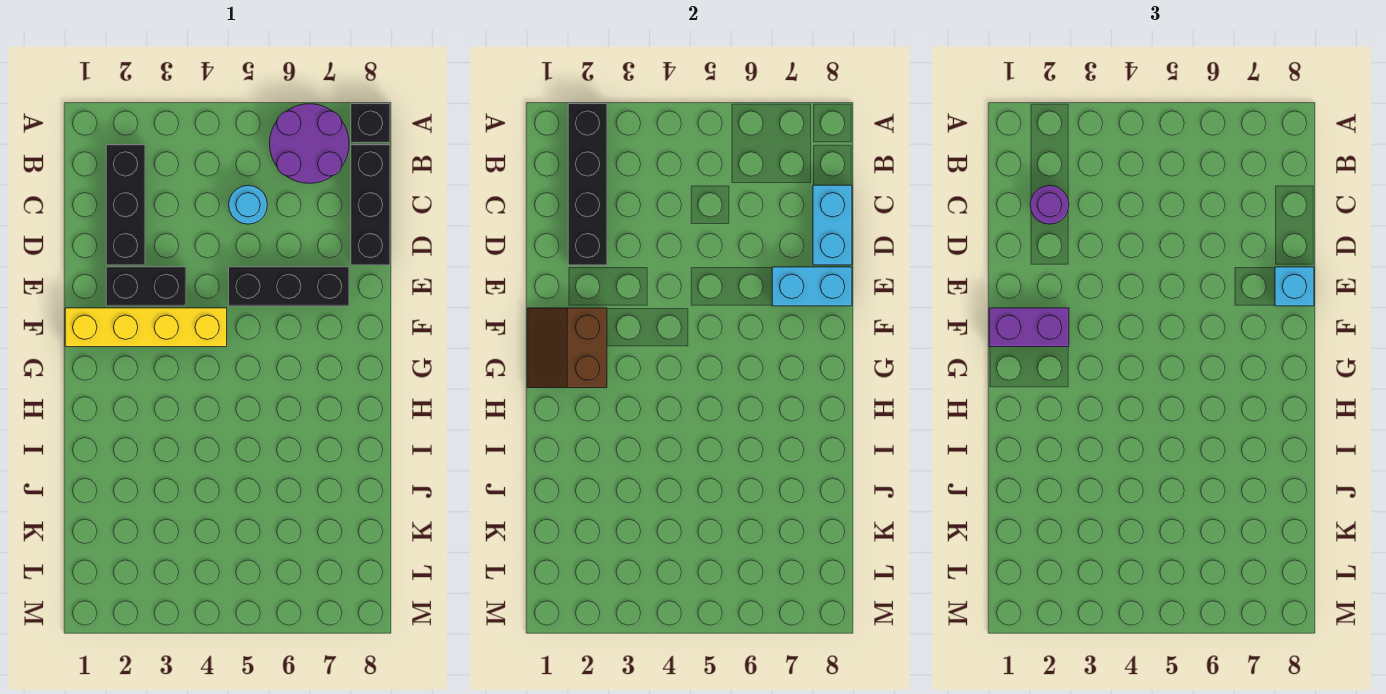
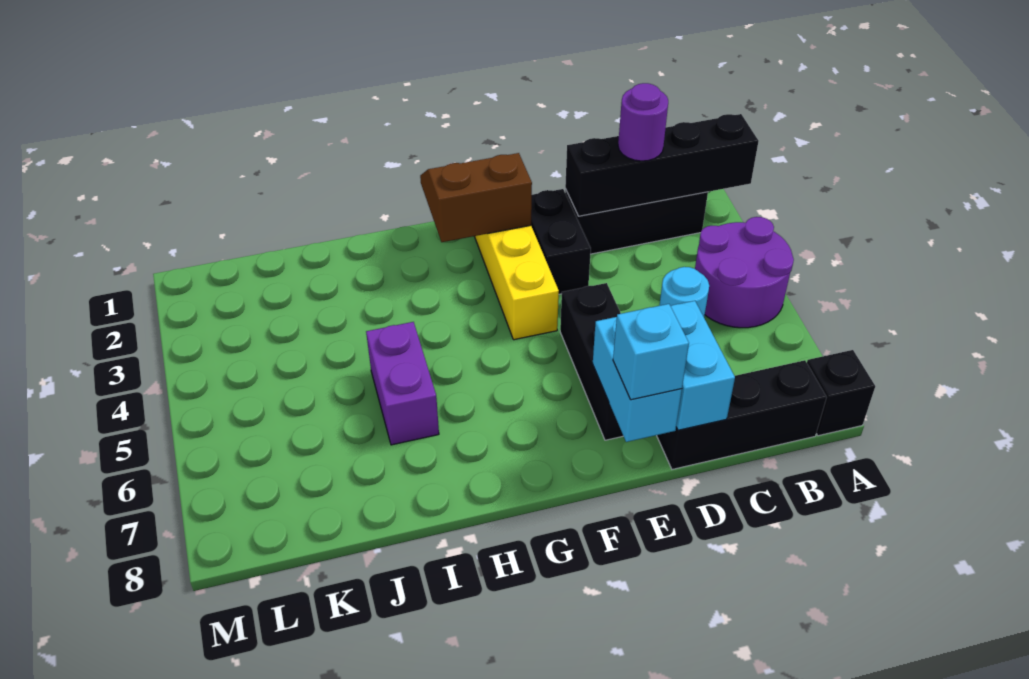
purple round brick A6:B7 level 1 -> purple round brick A4:B5 level 1
cyan brick C8:D8 level 2 -> cyan brick D7:D8 level 2
purple brick F1:F2 level 3 -> purple brick I5:I6 level 1

